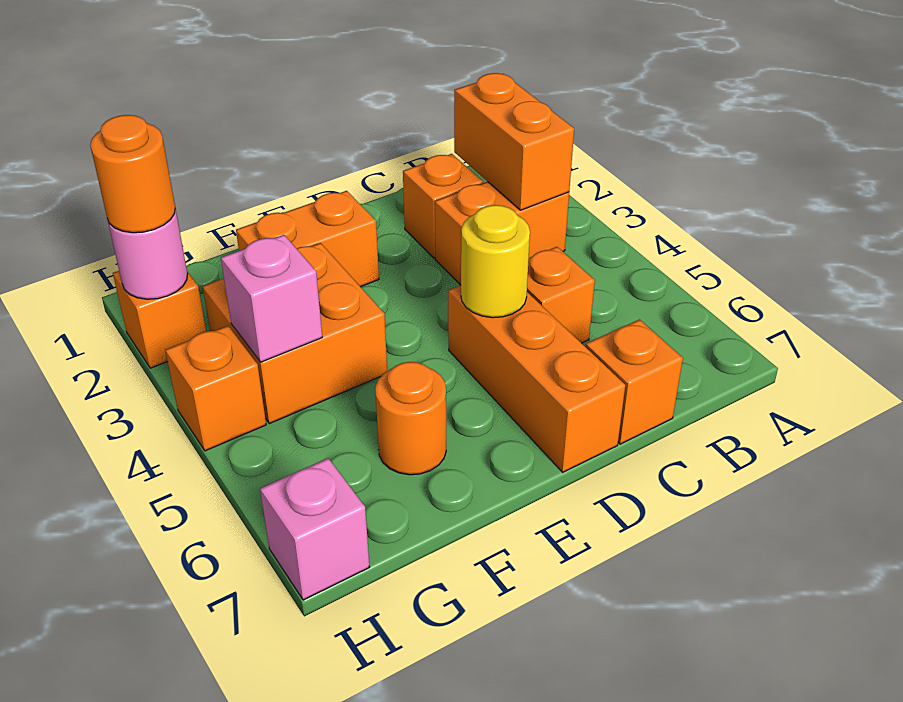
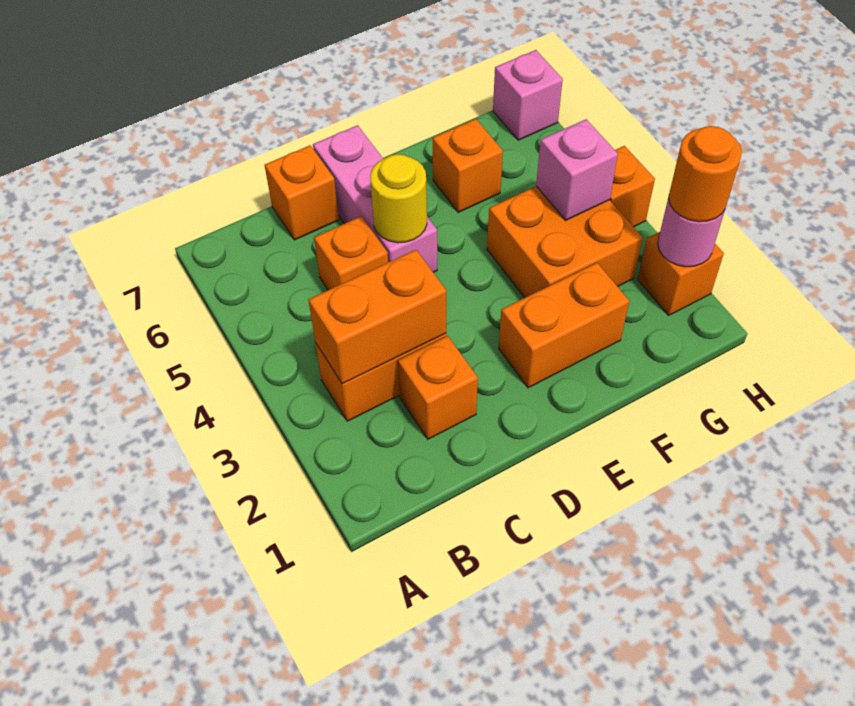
orange brick B2:B3 level 2 -> orange brick B3:C3 level 2
orange brick D5:D7 level 1 -> pink brick D5:D7 level 1
orange round brick F6 level 1 -> orange brick F6 level 1

